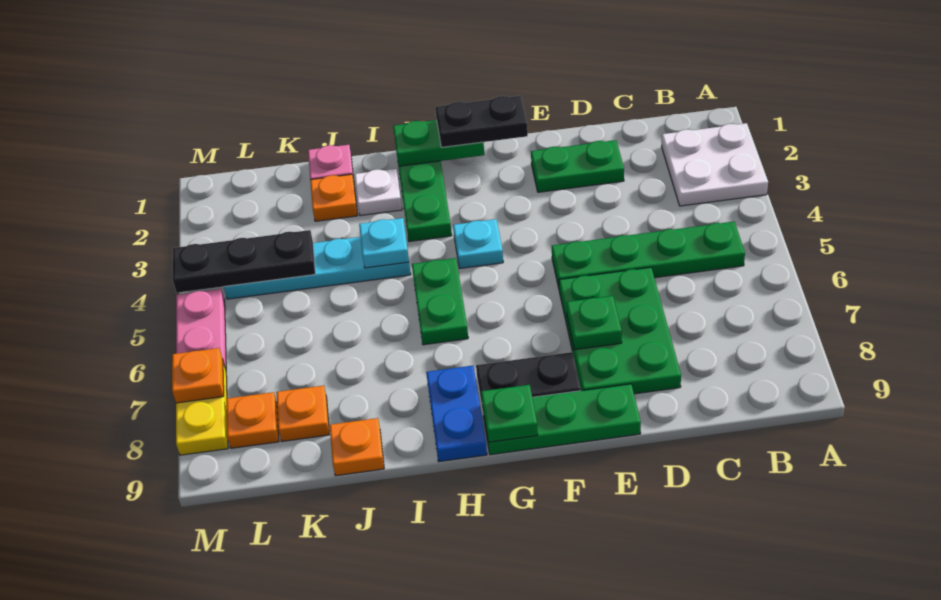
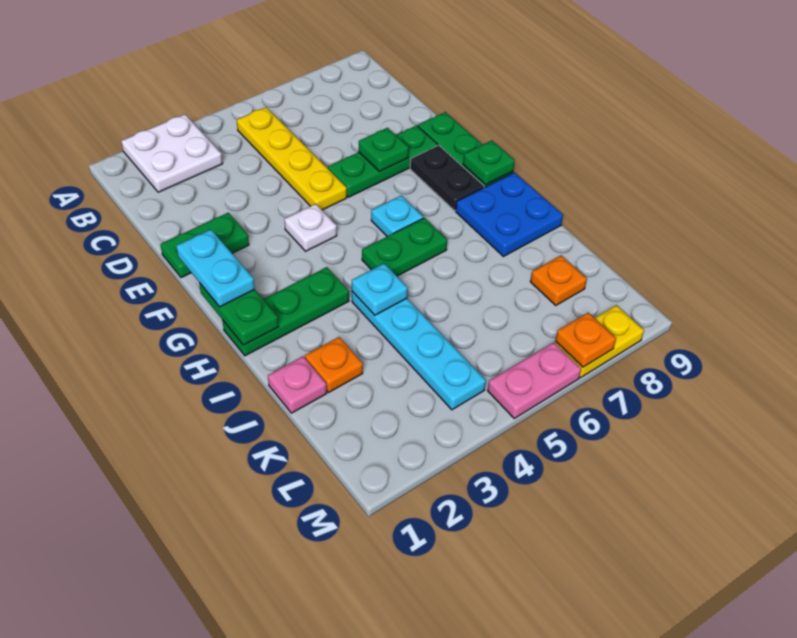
green plate B5:E5 level 1 -> yellow plate B5:E5 level 1
green plate D2:E2 level 1 -> green plate E1:E2 level 1
green plate D6:E8 level 1 -> green plate E6:E8 level 1
black plate F1:G1 level 3 -> cyan plate F1:G1 level 3
cyan plate G4 level 1 -> cyan plate G6 level 1
blue plate H8:H9 level 1 -> blue plate H8:I9 level 1
white plate I2 level 1 -> white plate F4 level 1
orange plate J9 level 1 -> none
black plate K4:M4 level 2 -> none
orange plate L8 level 1 -> none

